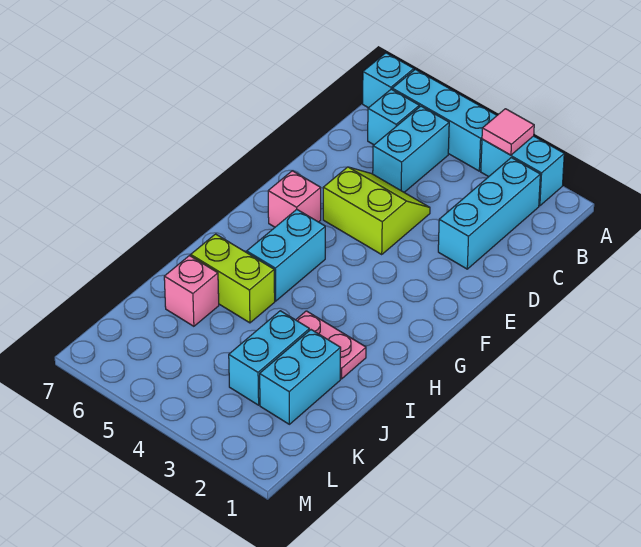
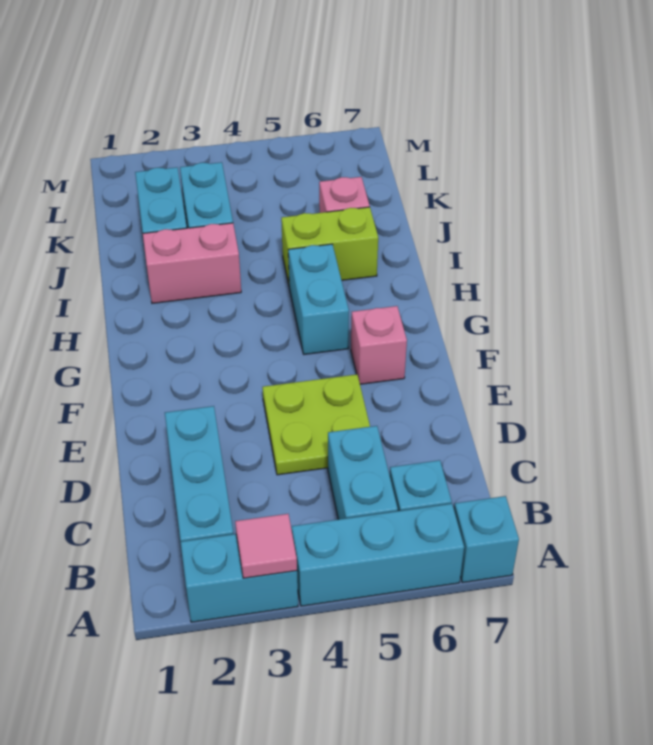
lime slope D4:E5 level 1 top E -> lime plate D4:E5 level 1
pink plate I2:I3 level 1 -> pink brick I2:I3 level 1

